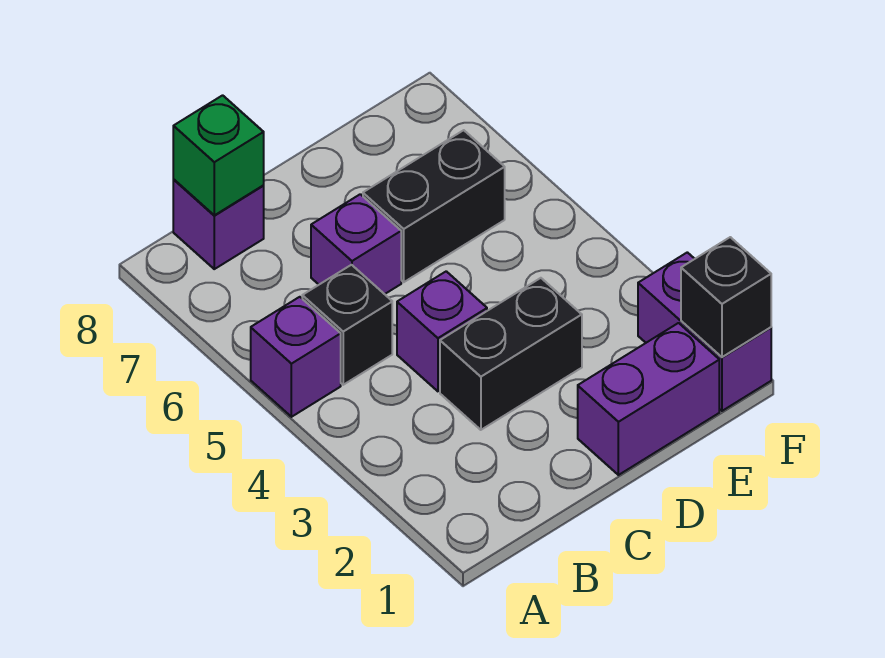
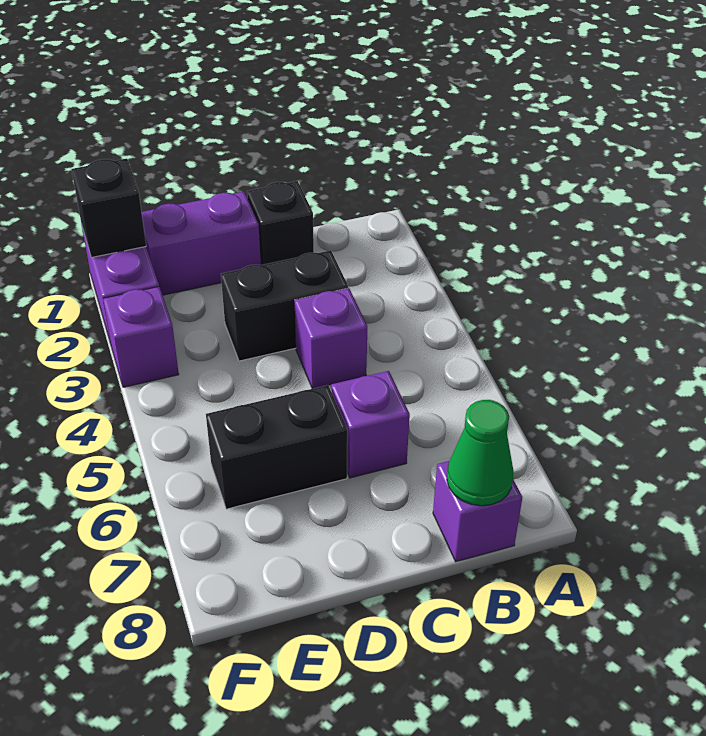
purple brick A5 level 1 -> purple brick F3 level 1
black brick B5 level 1 -> black brick C1 level 1
green brick B8 level 2 -> green cone B8 level 2

